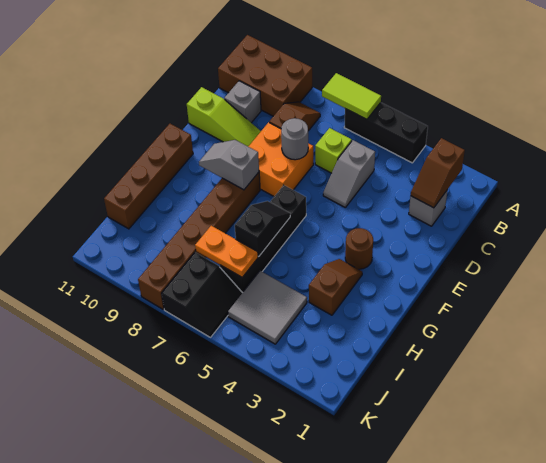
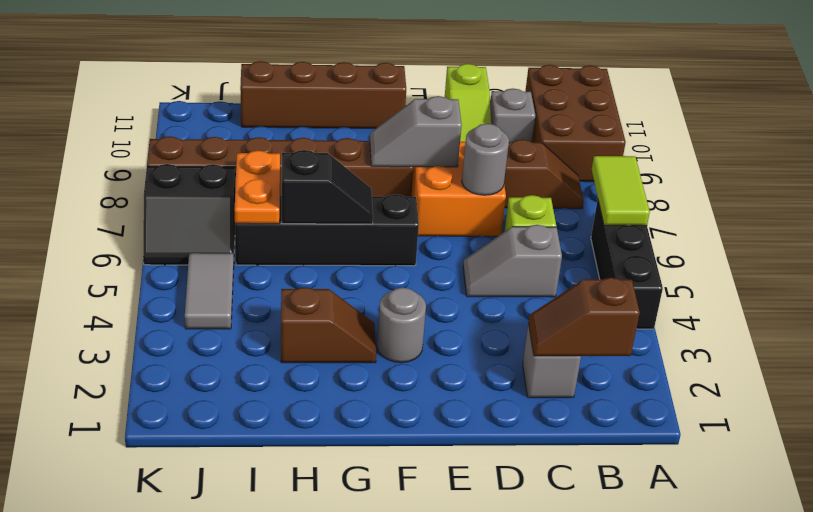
brown round brick F3 level 1 -> grey round brick F3 level 1
grey slope F8:F9 level 2 top 8 -> grey slope E8:F8 level 2 top E
grey tile I4:J5 level 1 -> grey tile J4:J5 level 1

